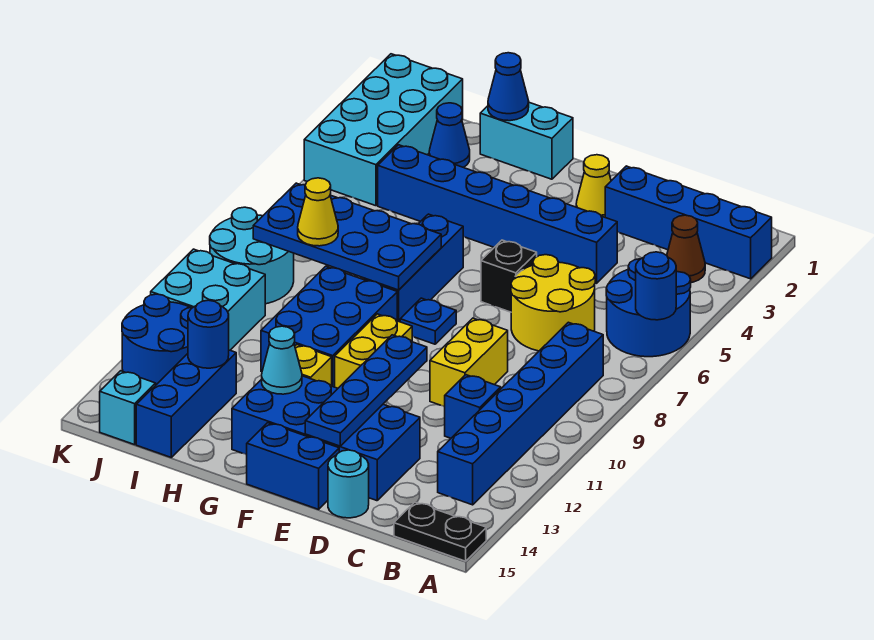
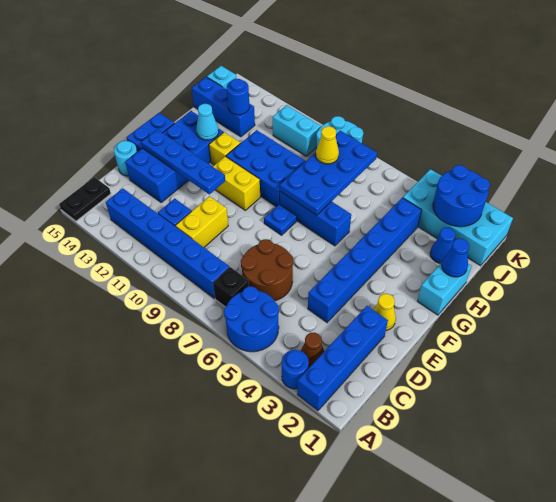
blue round brick A6 level 2 -> blue round brick A3 level 1
yellow round brick C6:D7 level 1 -> brown round brick C6:D7 level 1
yellow brick D9:D10 level 1 -> yellow brick C10:D10 level 1
black brick E6 level 1 -> black brick B7 level 1
cyan brick J10:K11 level 1 -> cyan brick J10:J11 level 1
blue round brick J12:K13 level 1 -> blue round brick J2:K3 level 2

